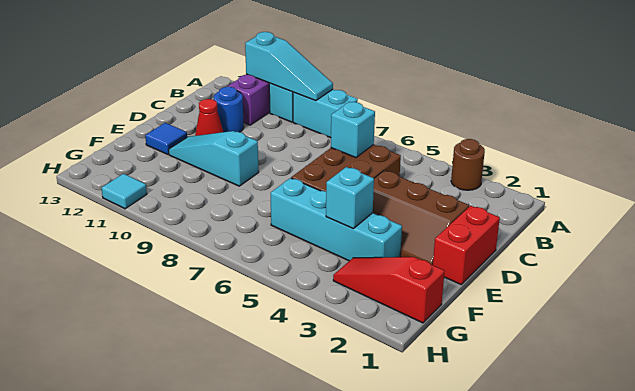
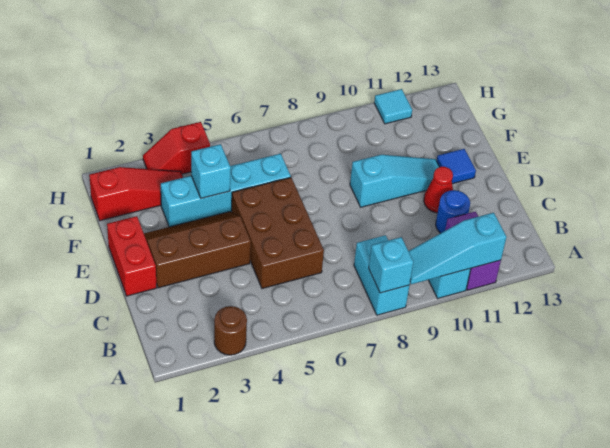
cyan brick A8:A9 level 1 -> cyan brick A8:B8 level 1
cyan brick C6 level 2 -> cyan brick A8 level 2
none -> red slope H3:H4 level 1 top 4

